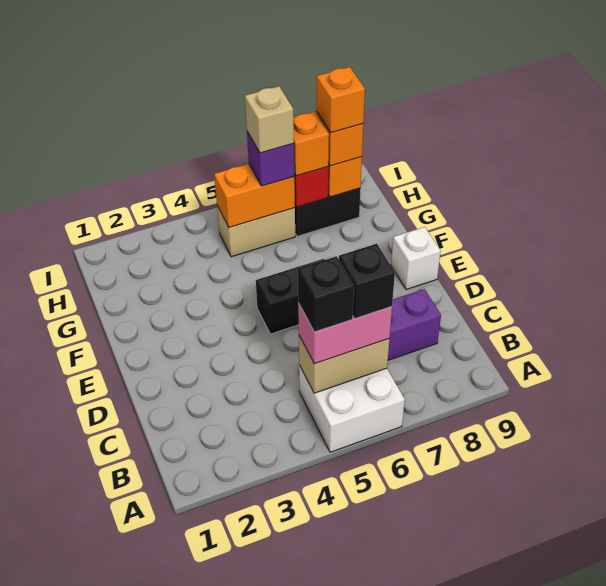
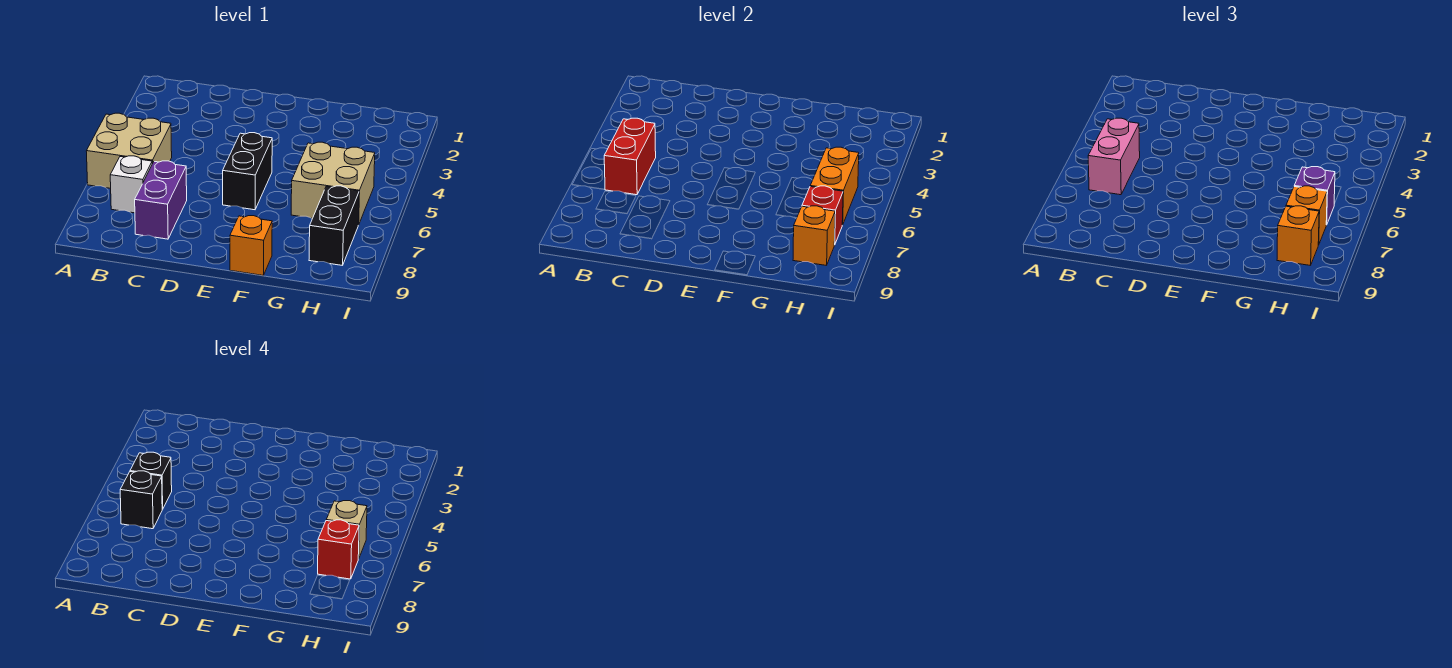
white brick A5:B6 level 1 -> tan brick A5:B6 level 1
tan brick B5:B6 level 2 -> red brick B5:B6 level 2
white brick E9 level 1 -> white brick B7 level 1
tan brick H5:H6 level 1 -> tan brick G5:H6 level 1
none -> red brick H7 level 4
orange brick H8 level 4 -> orange brick F9 level 1

